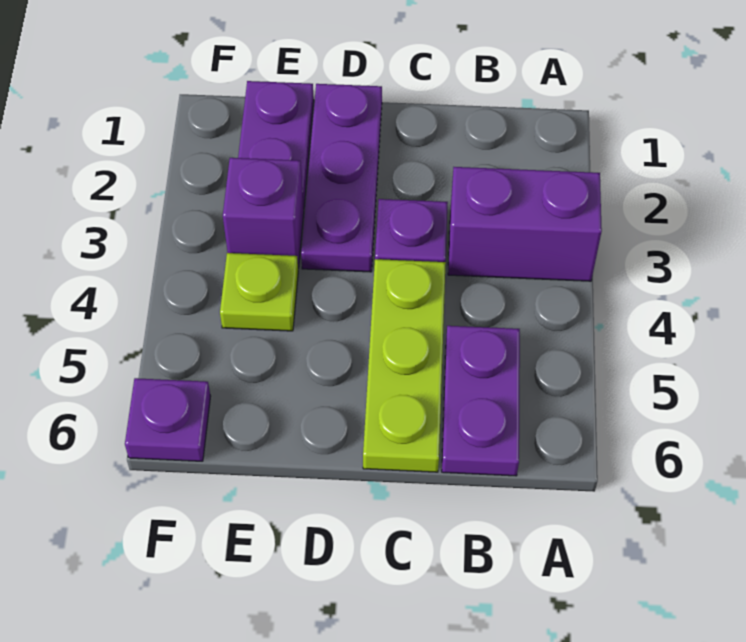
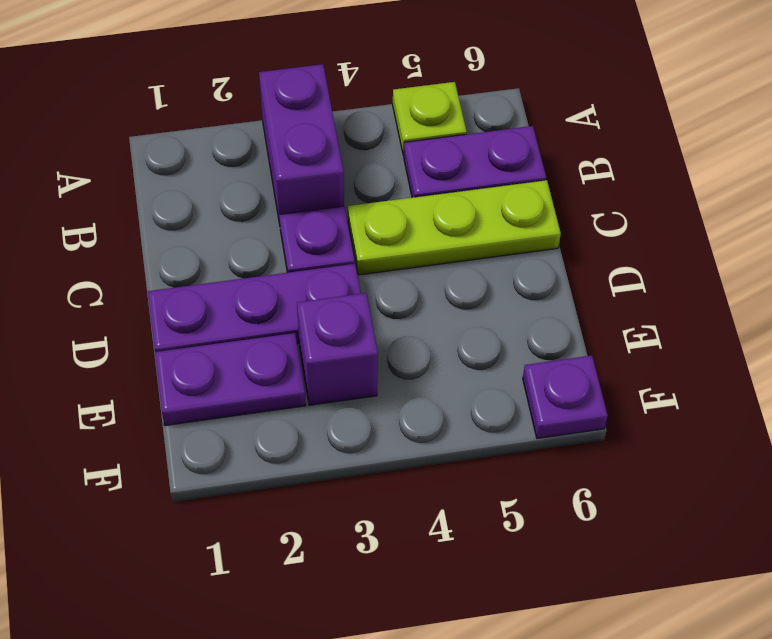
lime plate E4 level 1 -> lime plate A5 level 1

